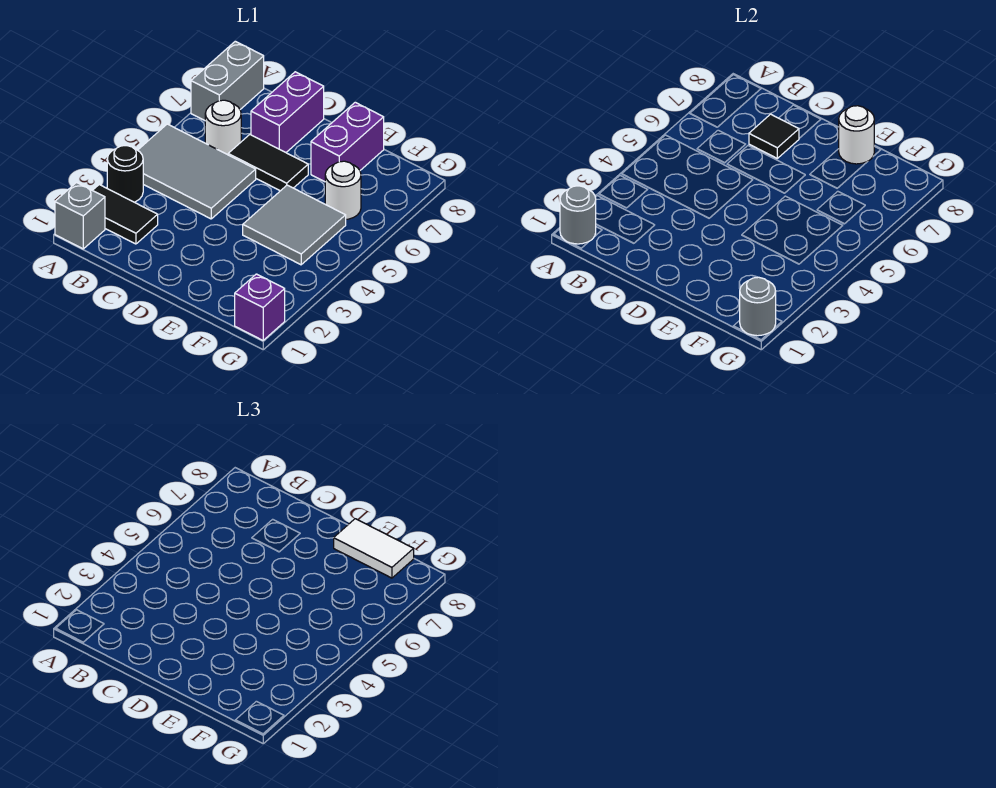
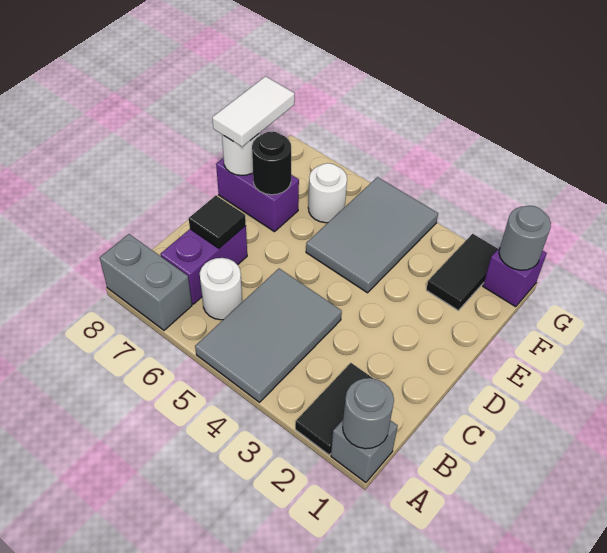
black round brick A3 level 1 -> black round brick E7 level 2
black tile C6:D6 level 1 -> black tile F2:G2 level 1
purple brick C7:C8 level 1 -> purple brick B7:C7 level 1
grey tile E4:F5 level 1 -> grey tile E4:G5 level 1

